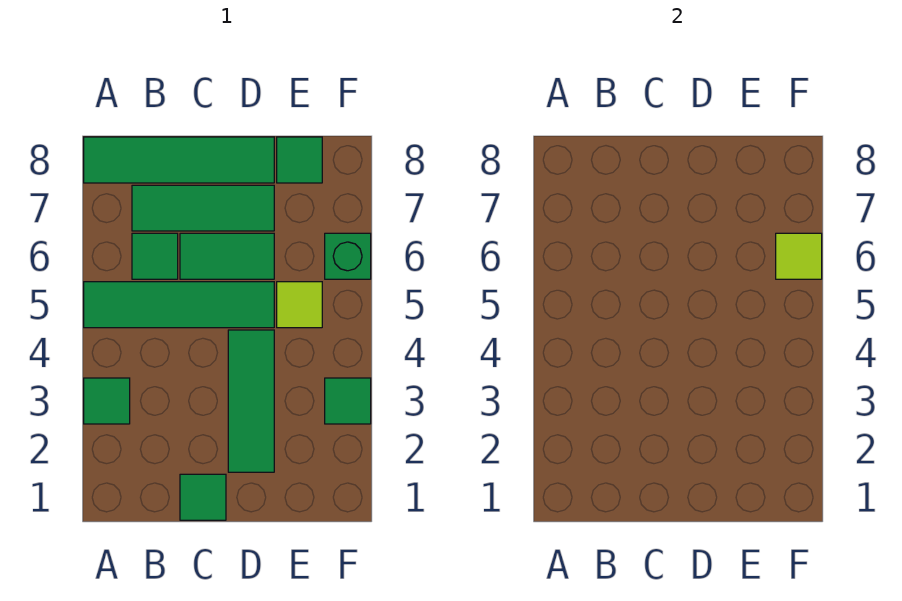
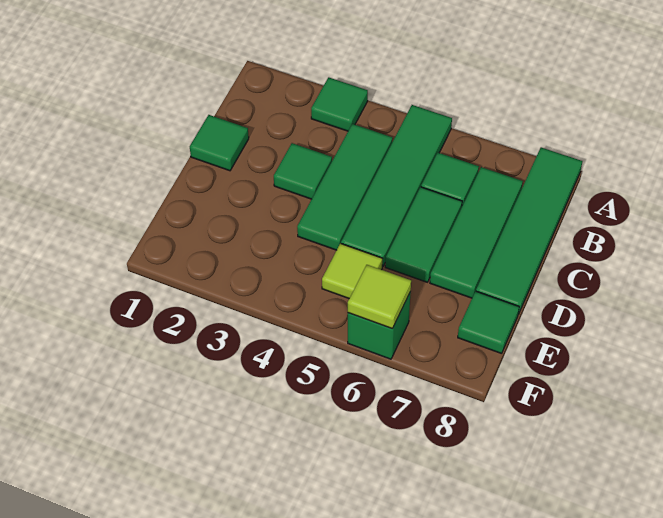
green tile D2:D4 level 1 -> green tile B4:D4 level 1
green tile F3 level 1 -> green tile C3 level 1

